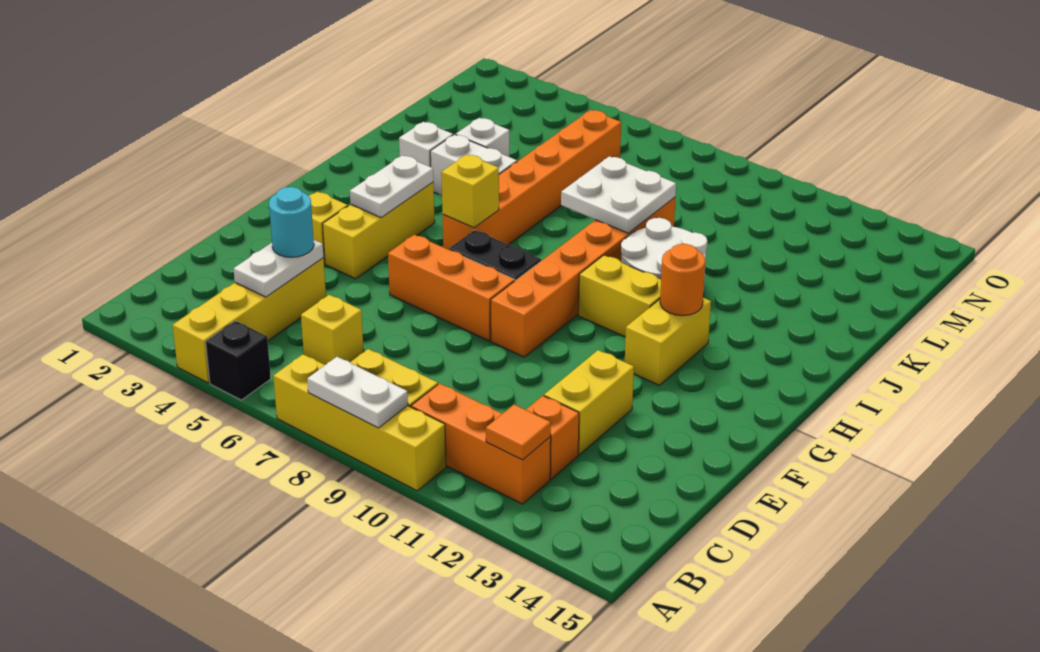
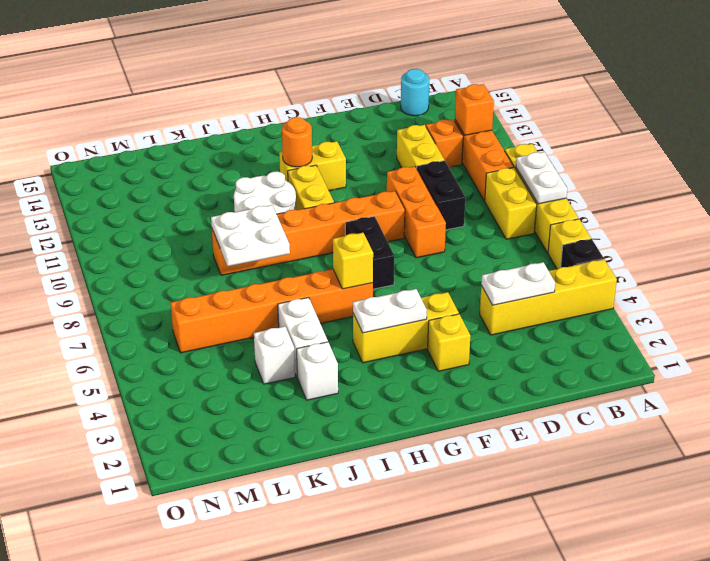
orange tile B12 level 2 -> orange brick B12 level 2
yellow brick C6 level 1 -> yellow brick A6 level 1
cyan round brick D4 level 3 -> cyan round brick C15 level 1
none -> black brick D9:D10 level 1
yellow brick D12:E12 level 1 -> yellow brick D11:D12 level 1
orange brick F6:F8 level 1 -> orange brick E8:E10 level 1

